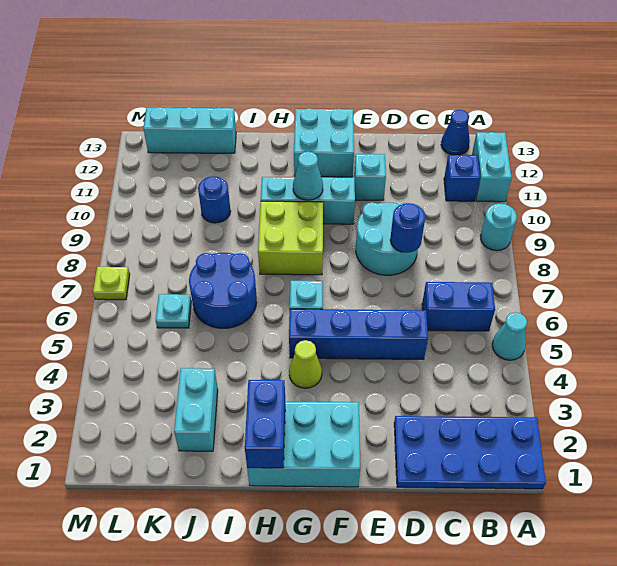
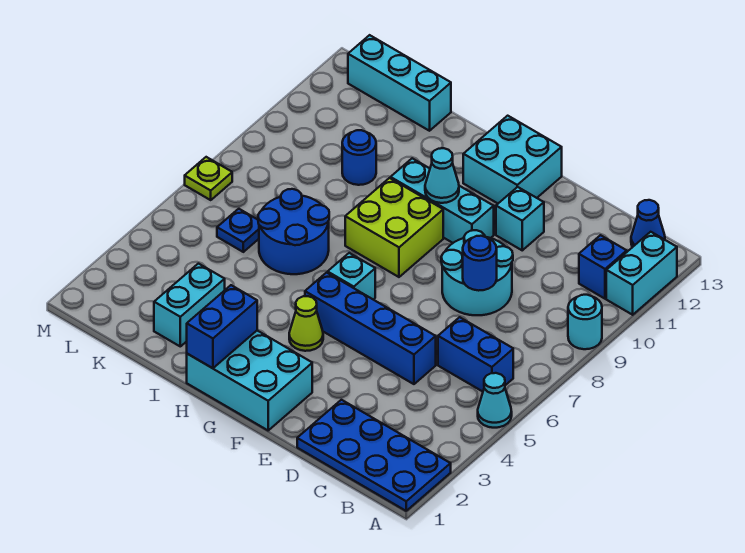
cyan plate K6 level 1 -> blue plate K6 level 1

